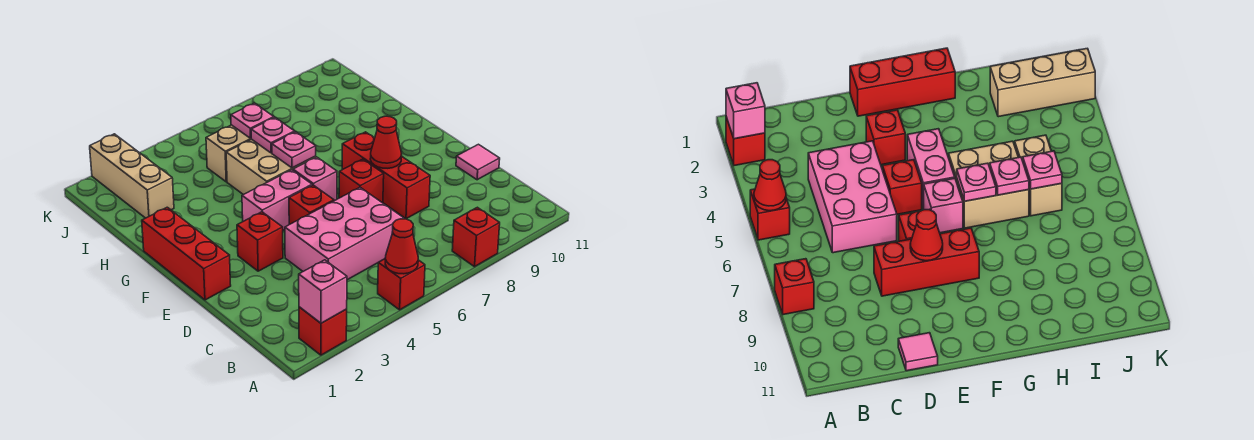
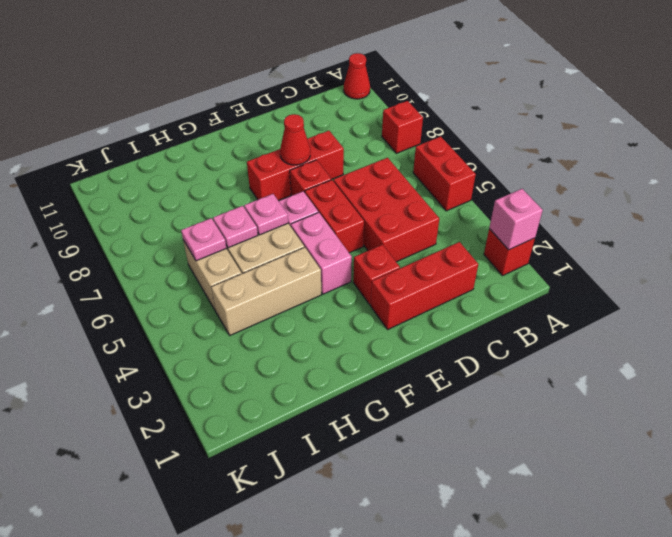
red brick A5 level 1 -> red brick A5:A6 level 1
red cone A5 level 2 -> red cone A11 level 1
pink brick C4:D6 level 1 -> red brick C4:D6 level 1
pink tile D11 level 1 -> none
red brick E1:G1 level 1 -> red brick C2:E2 level 1
red brick E5 level 1 -> red brick E5:E6 level 1
tan brick I2:K2 level 1 -> tan brick G4:I4 level 1

